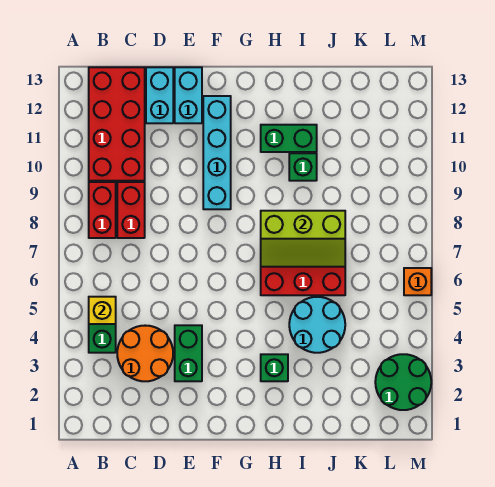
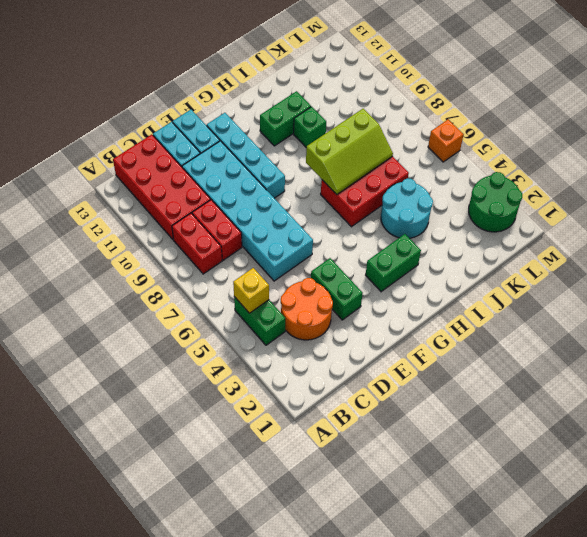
none -> cyan brick D6:E11 level 1
green brick H3 level 1 -> green brick G3:H3 level 1

